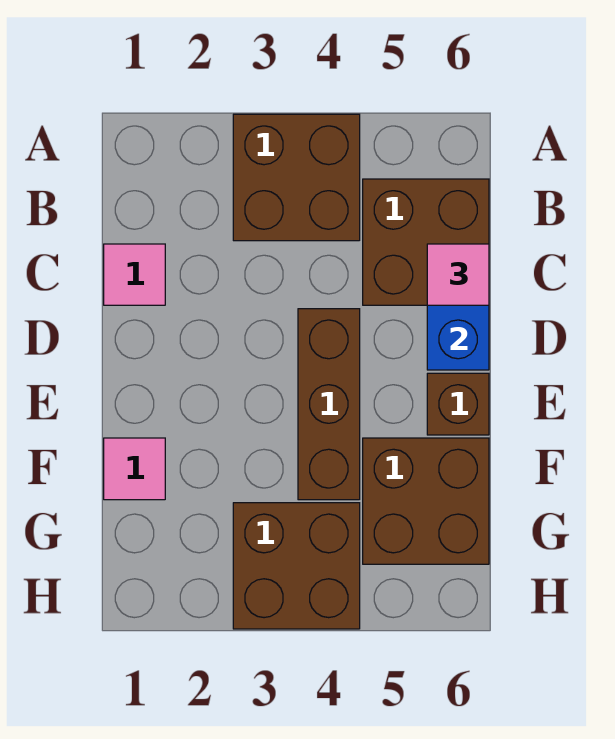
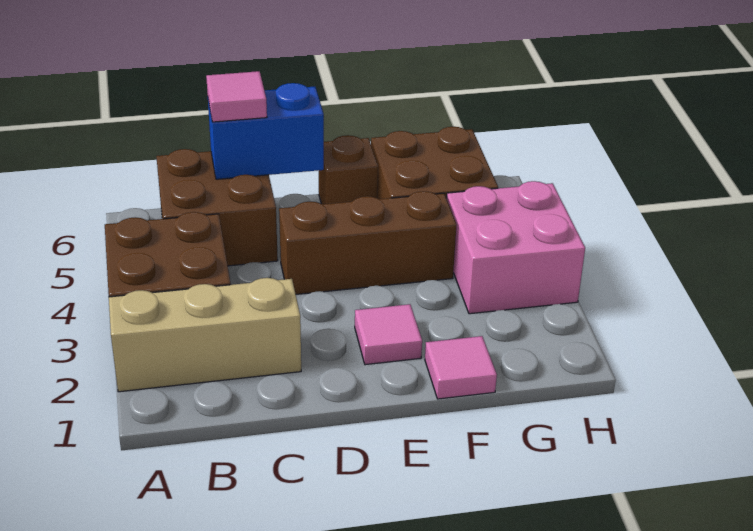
none -> tan brick A2:C2 level 1
pink tile C1 level 1 -> pink tile E2 level 1
brown brick G3:H4 level 1 -> pink brick G3:H4 level 1

